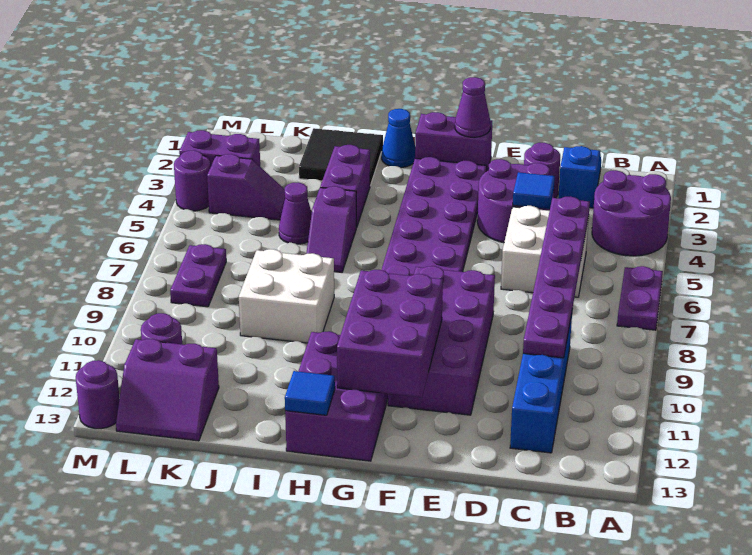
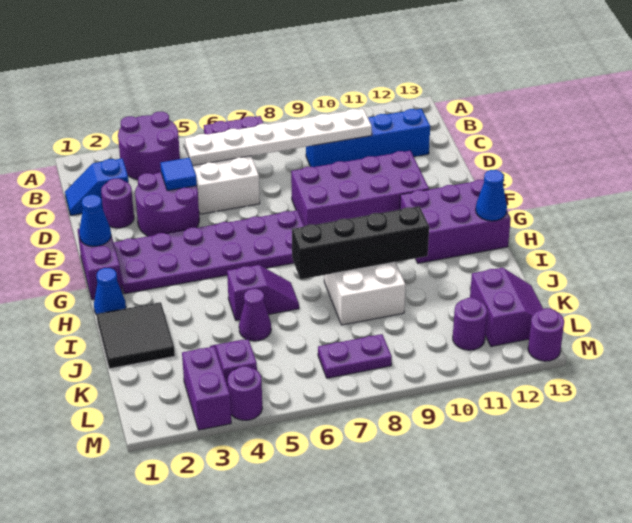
purple plate C5:C10 level 2 -> white plate C5:C10 level 2
purple cone F1 level 2 -> blue cone F1 level 2
purple brick F10:G12 level 2 -> none
blue tile H13 level 2 -> blue cone H13 level 2
purple brick I3:I4 level 1 -> none
none -> black brick I7:I10 level 2

